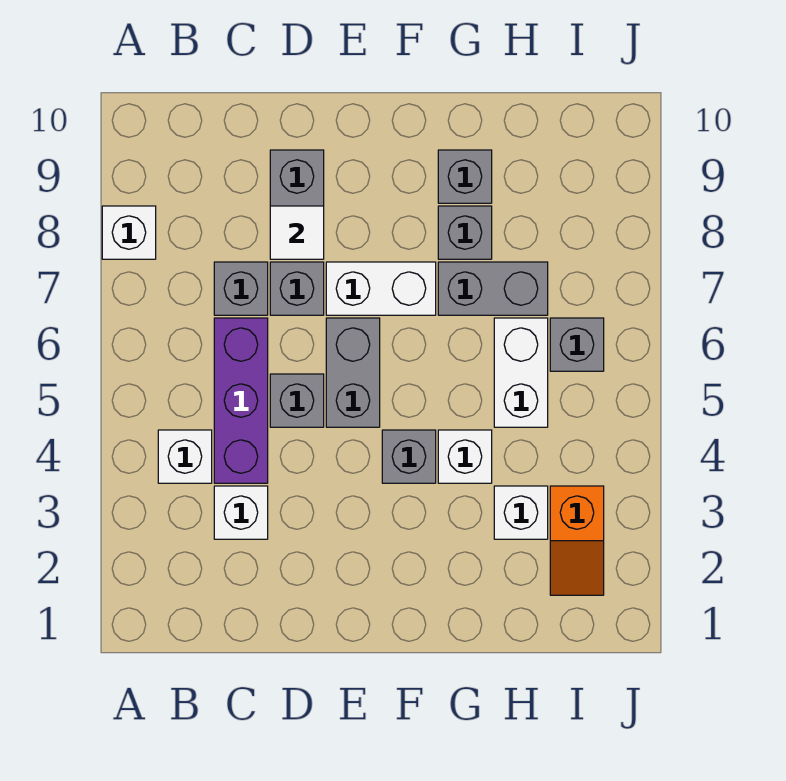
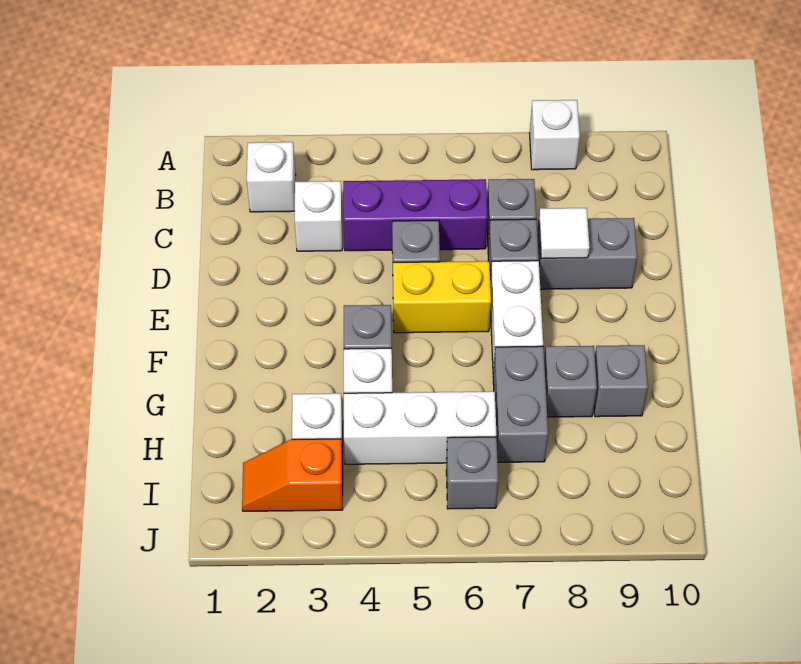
white brick B4 level 1 -> white brick B2 level 1
grey brick E5:E6 level 1 -> yellow brick E5:E6 level 1
white brick H5:H6 level 1 -> white brick H4:H6 level 1

